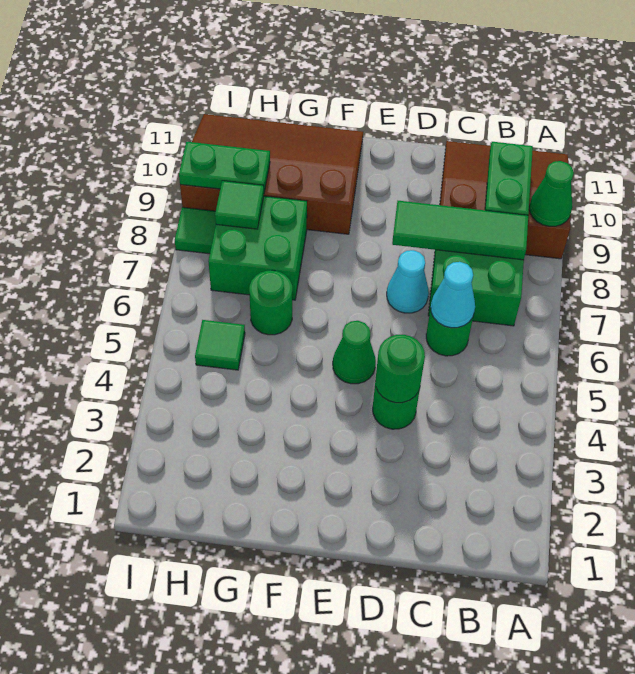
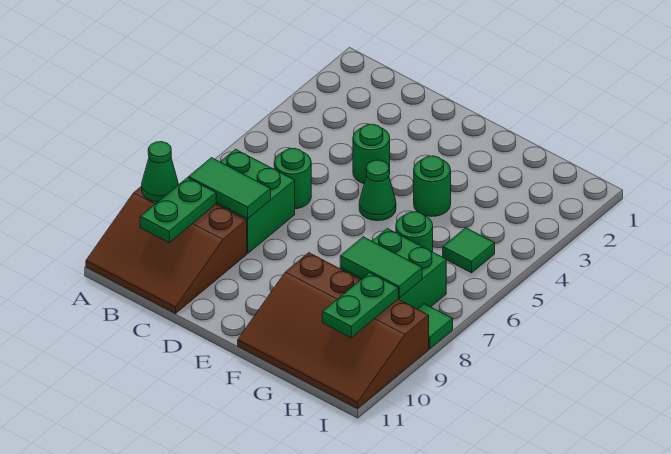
green tile B8:D8 level 2 -> green tile B8:C8 level 2
cyan cone C6 level 2 -> none
green round brick D4 level 2 -> green round brick F4 level 1
cyan cone D7 level 1 -> none
green tile H8 level 2 -> green tile G8:H8 level 2
green plate H9:I9 level 2 -> green plate H9:H10 level 2

